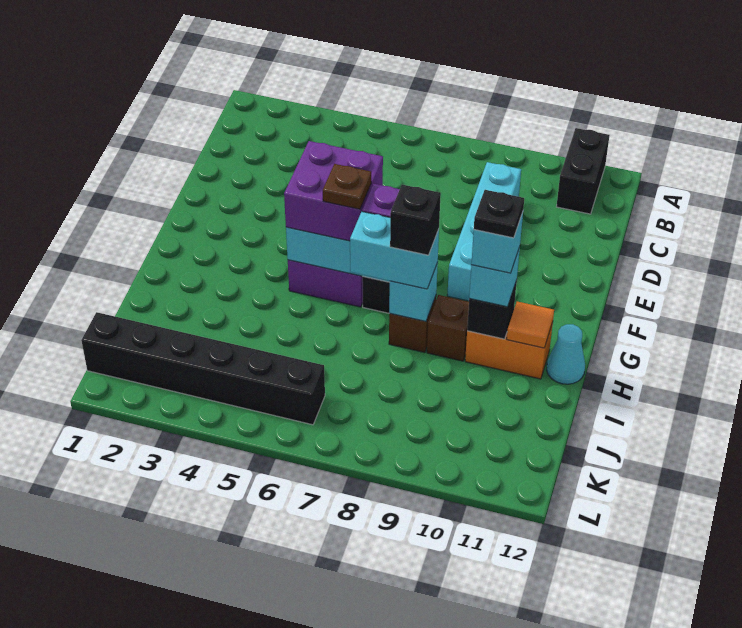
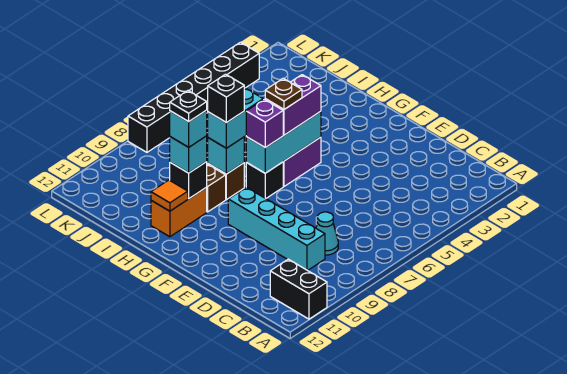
purple brick F5:G6 level 3 -> purple brick G5:G6 level 3
cyan cone H12 level 1 -> cyan cone C8 level 1
black brick K1:K6 level 1 -> black brick L3:L8 level 1

